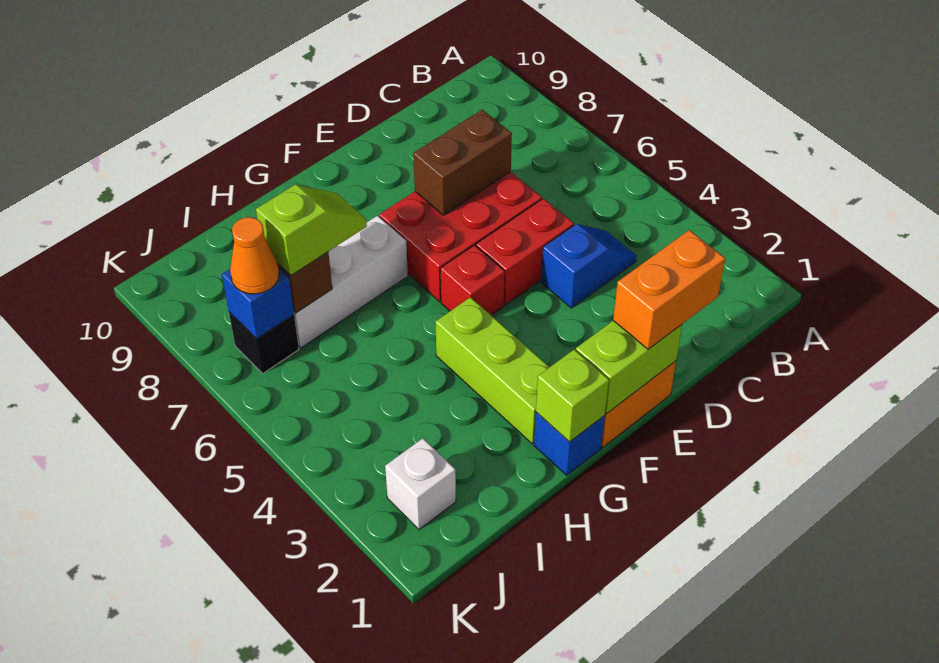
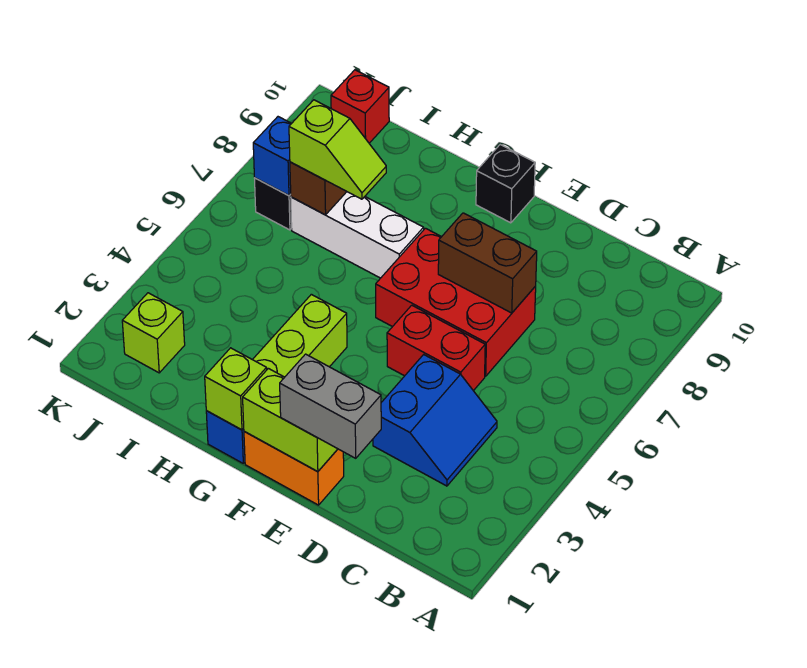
blue slope C4:D4 level 1 top D -> blue slope C3:D4 level 1 top D
orange brick D1:E1 level 3 -> grey brick D1:E1 level 3
red brick F5 level 1 -> red brick J10 level 1
none -> black brick F10 level 1
white brick J2 level 1 -> lime brick J2 level 1
orange cone J7 level 3 -> none

